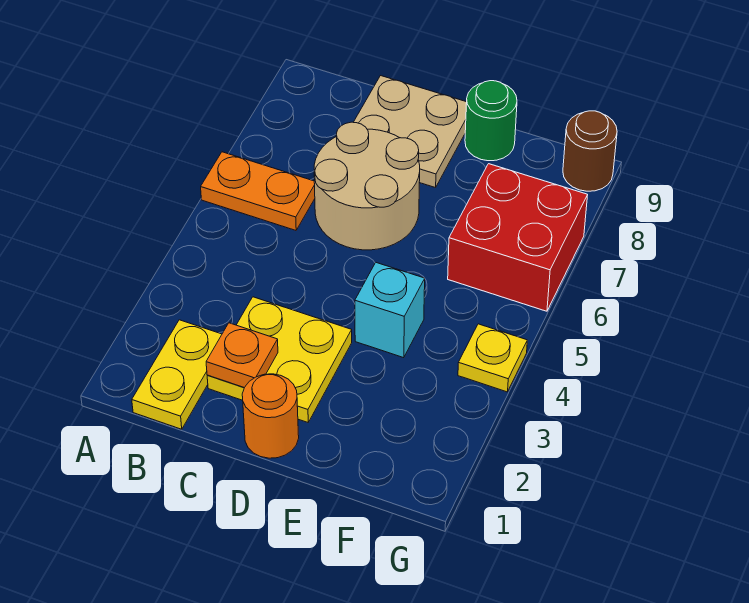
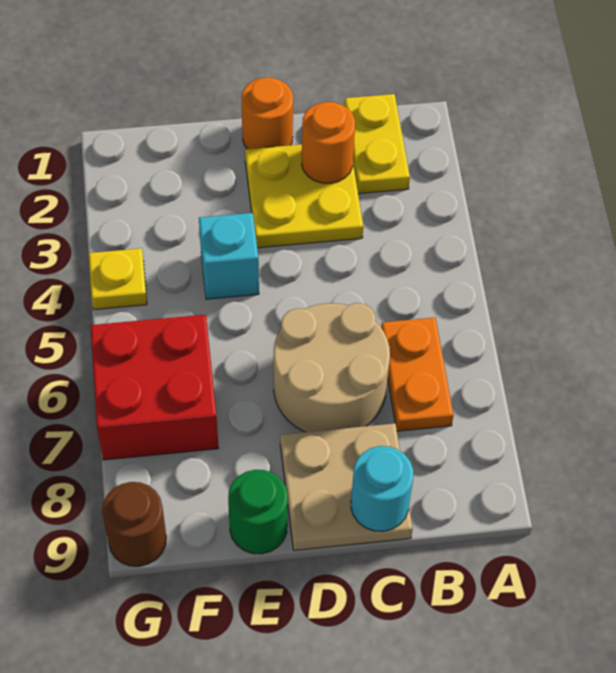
orange plate A6:B6 level 1 -> orange plate B6:B7 level 1
orange plate C2 level 2 -> orange round brick C2 level 2
none -> cyan round brick C9 level 2

